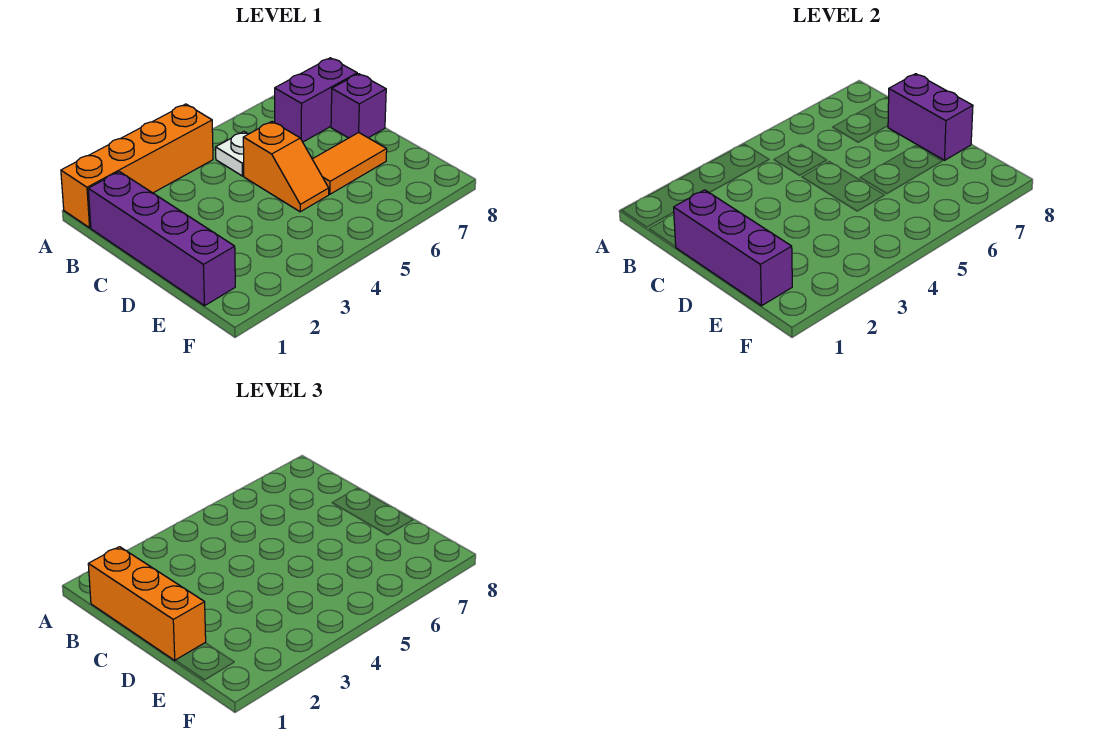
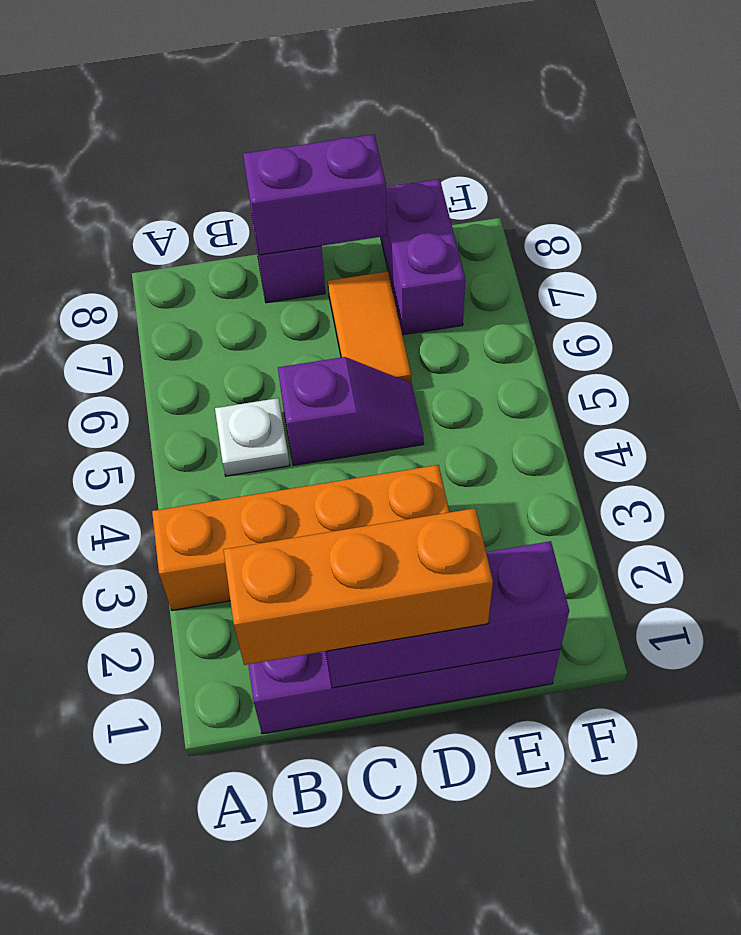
orange brick A1:A4 level 1 -> orange brick A3:D3 level 1
purple brick B7:B8 level 1 -> purple brick E7:E8 level 1
orange slope C5:D5 level 1 top C -> purple slope C5:D5 level 1 top C

